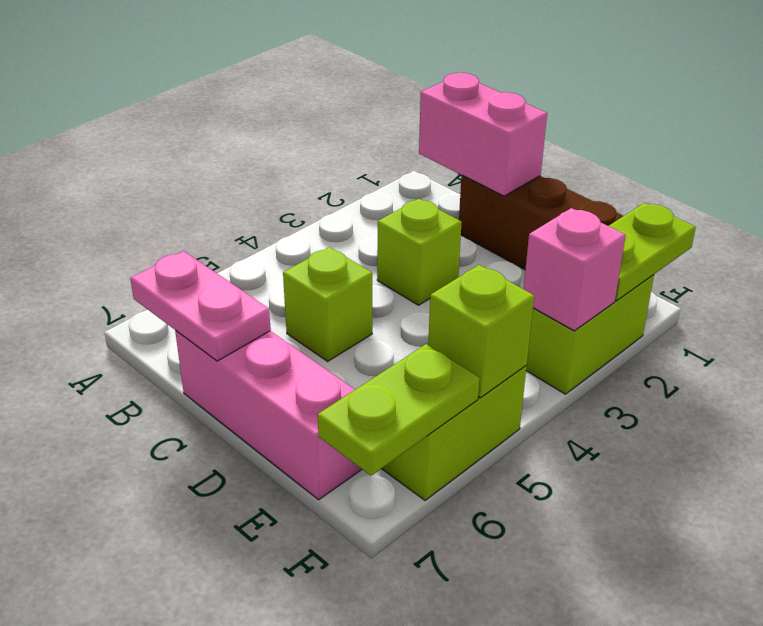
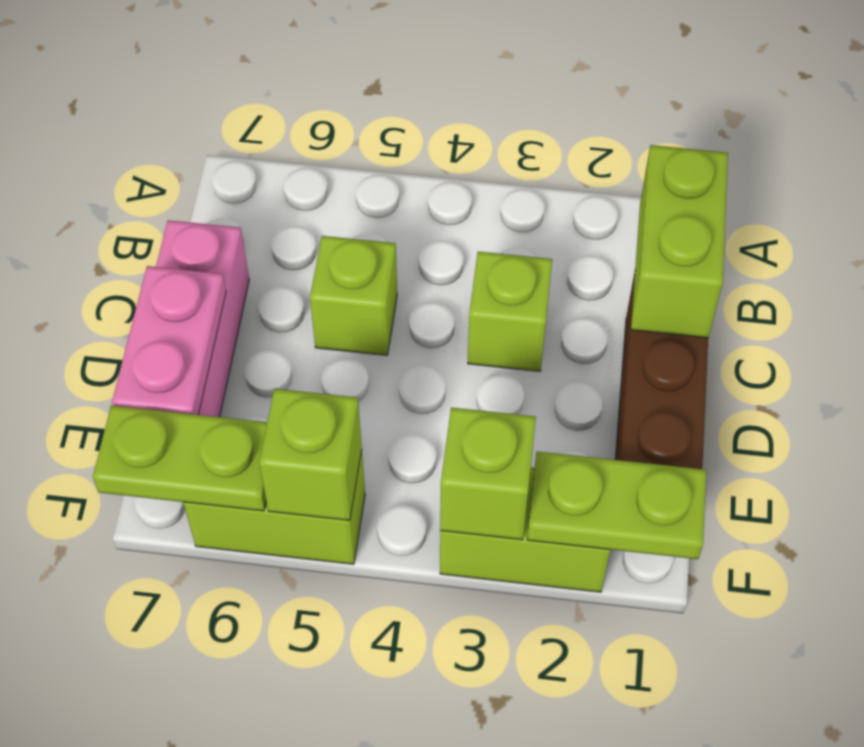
pink brick B1:C1 level 2 -> lime brick B1:C1 level 2
pink plate B7:C7 level 2 -> pink plate D7:E7 level 2
pink brick F3 level 2 -> lime brick F3 level 2

